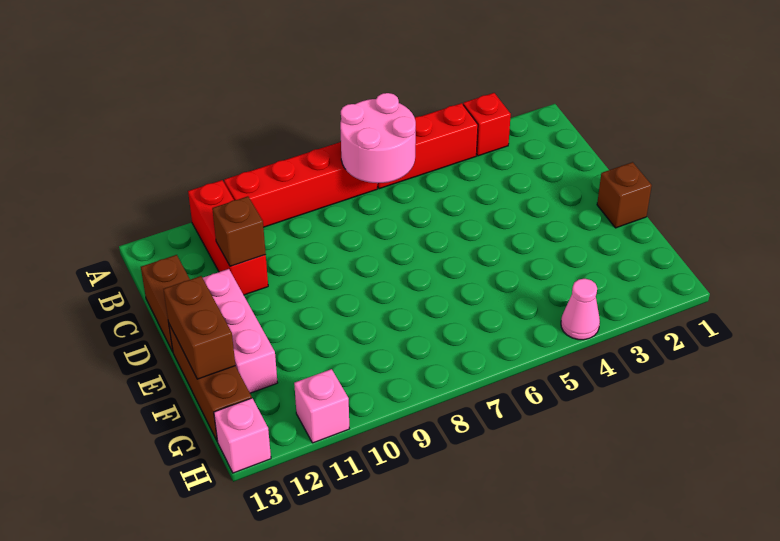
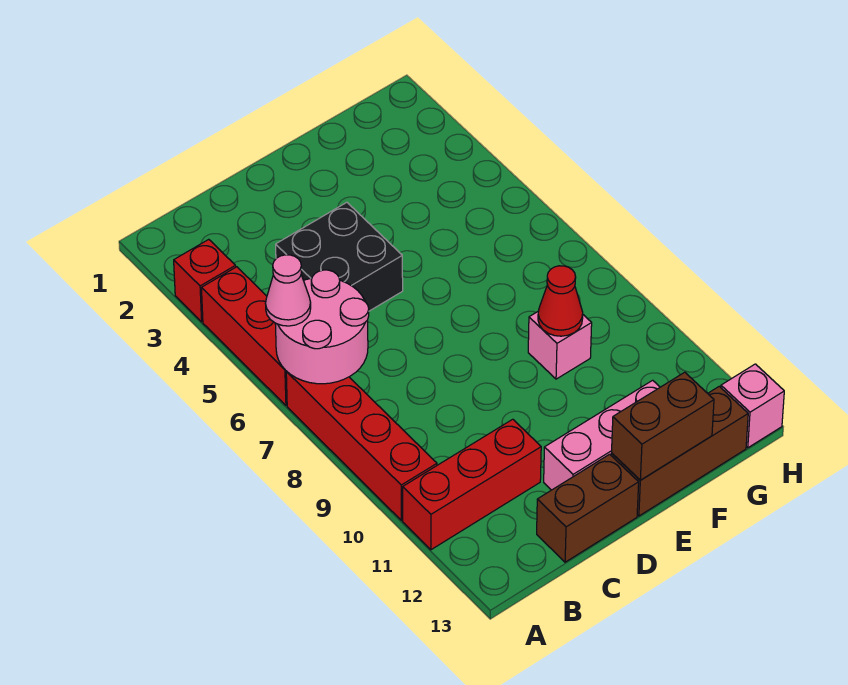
none -> black brick C4:D5 level 1
brown brick C11 level 2 -> none
brown brick E1 level 1 -> none
none -> red cone F9 level 2
pink cone H4 level 1 -> pink cone A6 level 3
pink brick H11 level 1 -> pink brick F9 level 1

